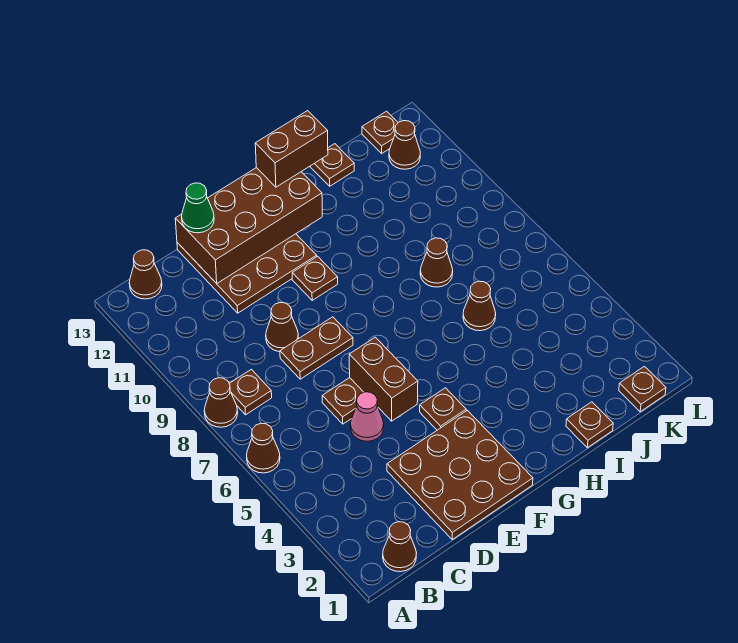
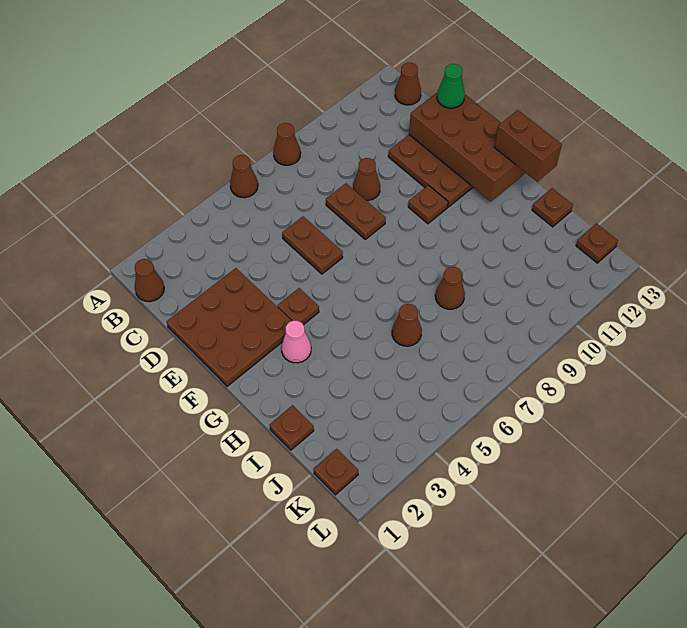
brown plate B8 level 1 -> none
pink cone D5 level 1 -> pink cone G3 level 1
brown brick E5:E6 level 2 -> none
brown cone K12 level 1 -> none

